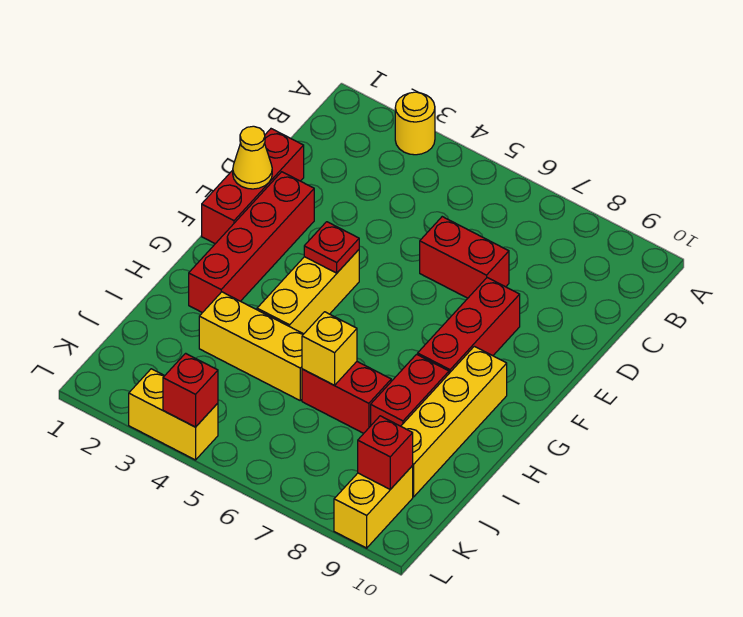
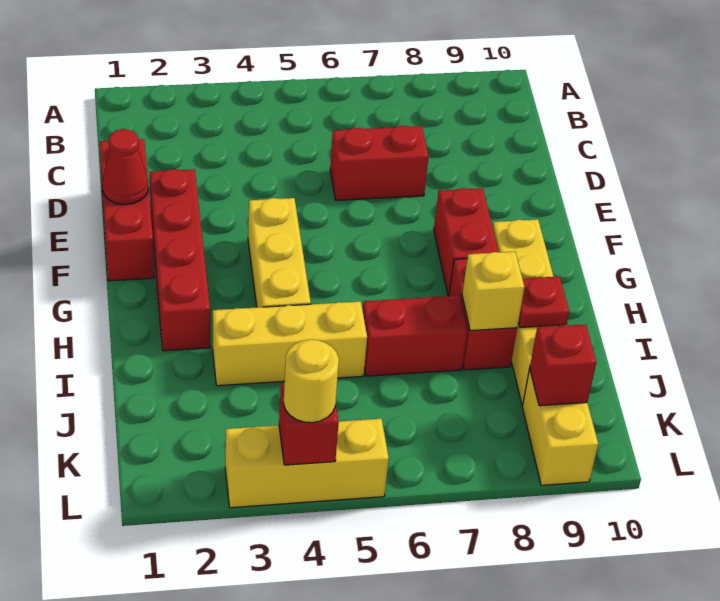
yellow round brick A3 level 1 -> yellow round brick L4 level 3
yellow cone E1 level 2 -> red cone E1 level 2
red brick E8:G8 level 1 -> red brick F8:G8 level 1
red plate F4 level 2 -> red plate I9 level 2
yellow brick I6 level 2 -> yellow brick I8 level 2
yellow brick L3:L4 level 1 -> yellow brick L3:L5 level 1

